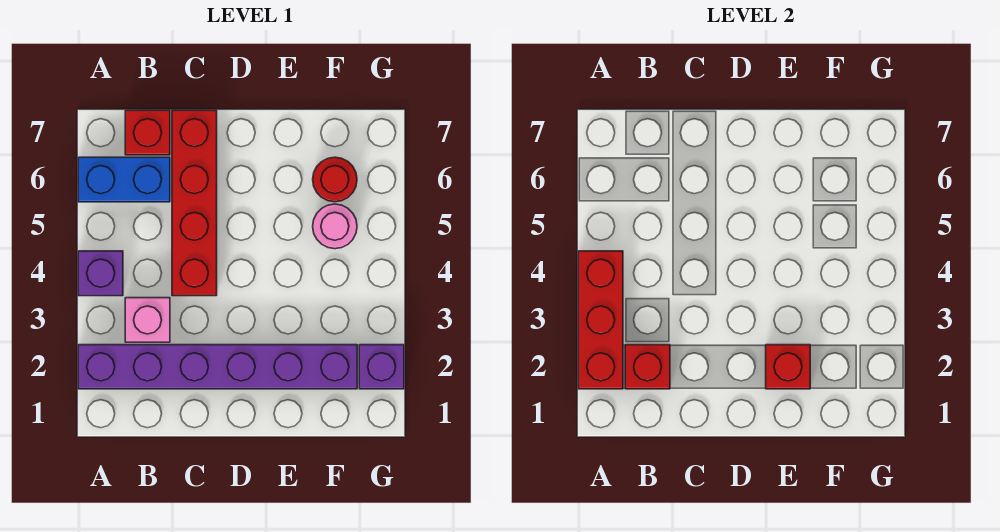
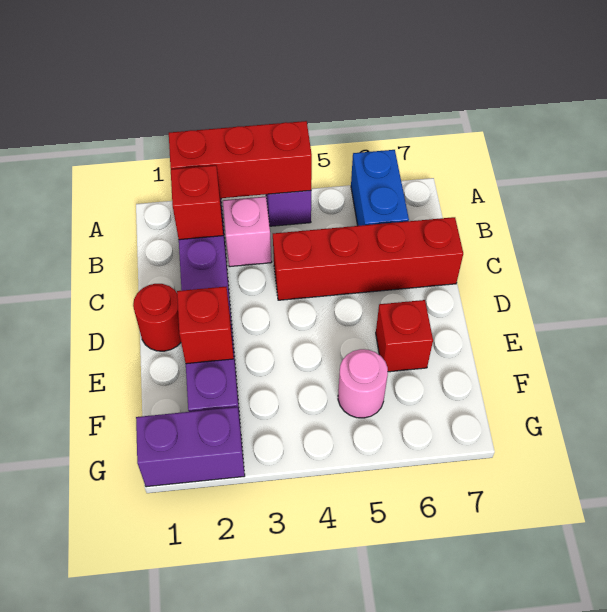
red brick B7 level 1 -> red brick E6 level 1
red round brick F6 level 1 -> red round brick D1 level 1
purple brick G2 level 1 -> purple brick G1:G2 level 1

